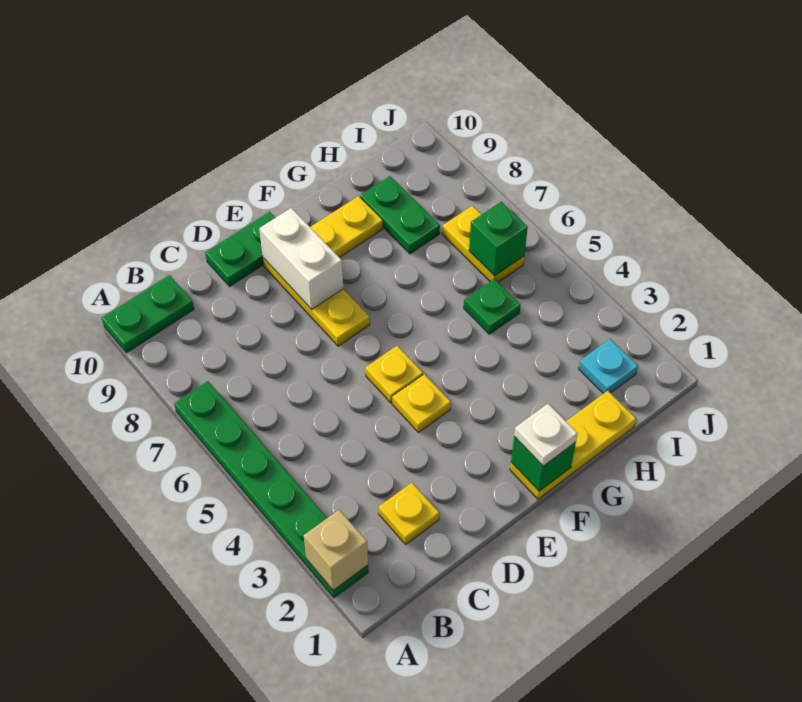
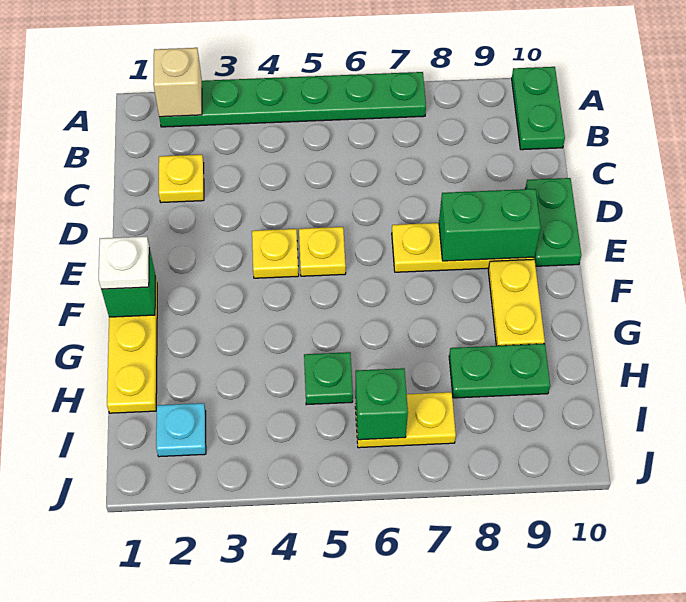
white brick E8:E9 level 2 -> green brick E8:E9 level 2

